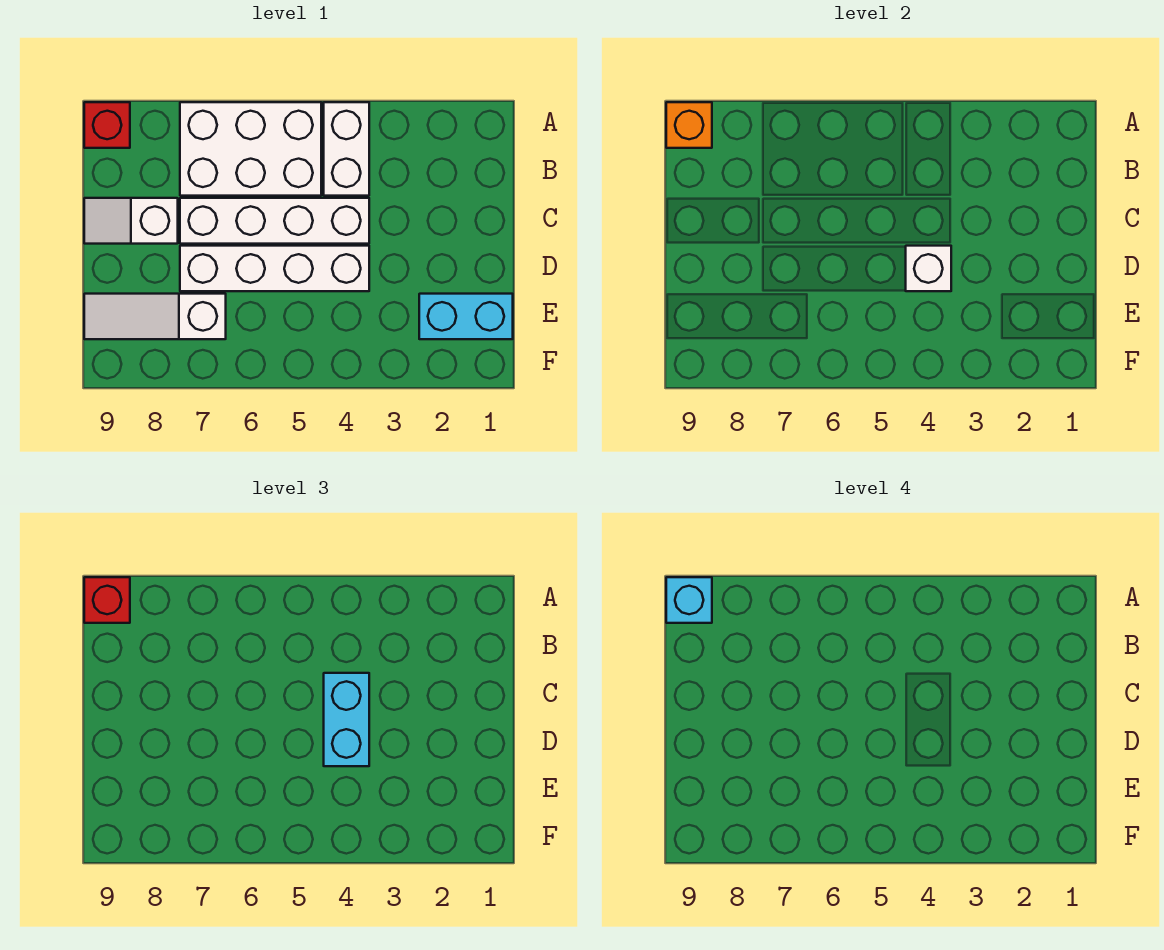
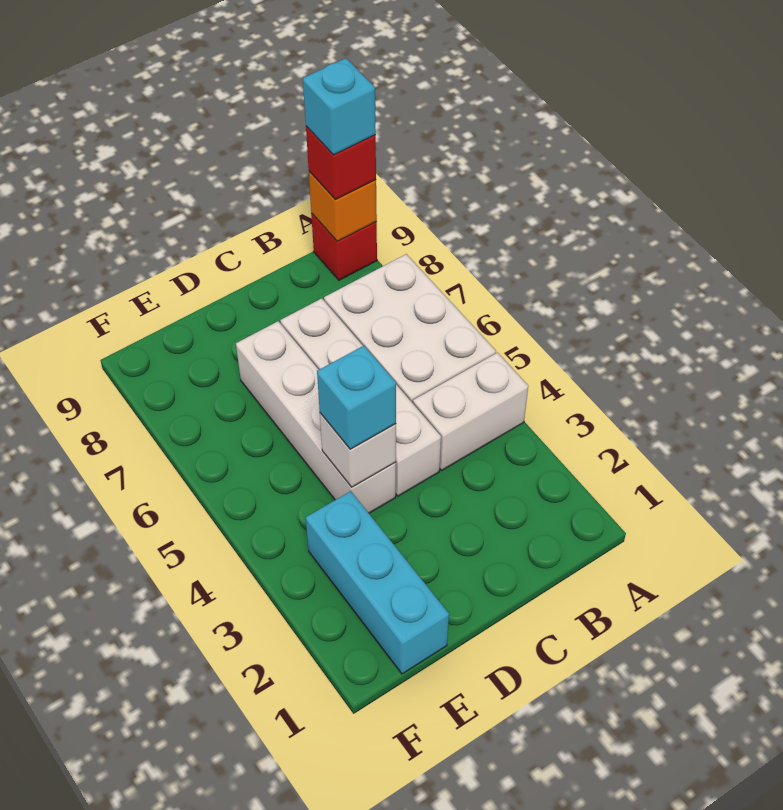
cyan brick C4:D4 level 3 -> cyan brick D4 level 3
white slope C8:C9 level 1 top 8 -> none
cyan brick E1:E2 level 1 -> cyan brick E1:E3 level 1
white slope E7:E9 level 1 top 7 -> none

